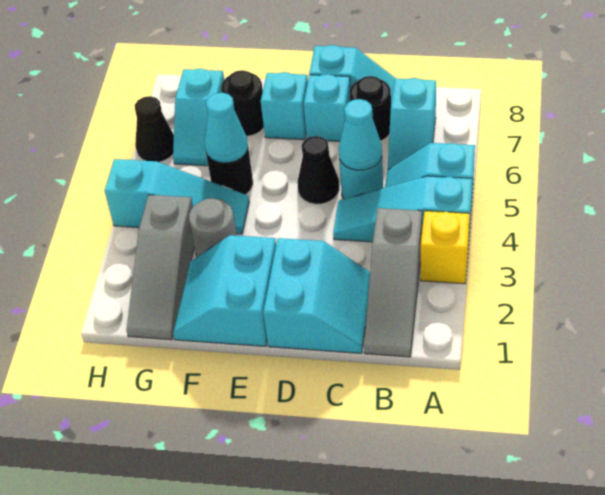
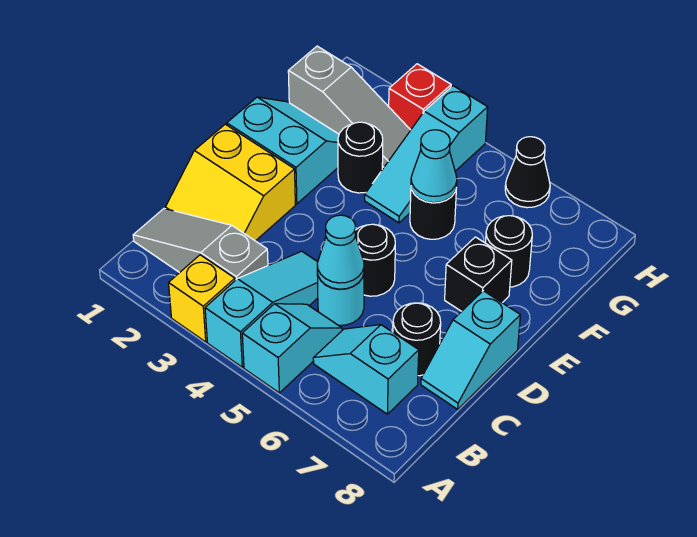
cyan slope C1:D2 level 1 top D -> yellow slope C1:D2 level 1 top D
black cone D5 level 1 -> black round brick D5 level 1
cyan brick D7 level 1 -> none
cyan brick E7 level 1 -> black brick E7 level 1
grey round brick F3 level 1 -> black round brick F3 level 1
grey slope G1:G3 level 1 top 3 -> grey slope G1:G3 level 1 top 1
cyan slope G6:G7 level 1 top 7 -> none
none -> red brick H3 level 1

